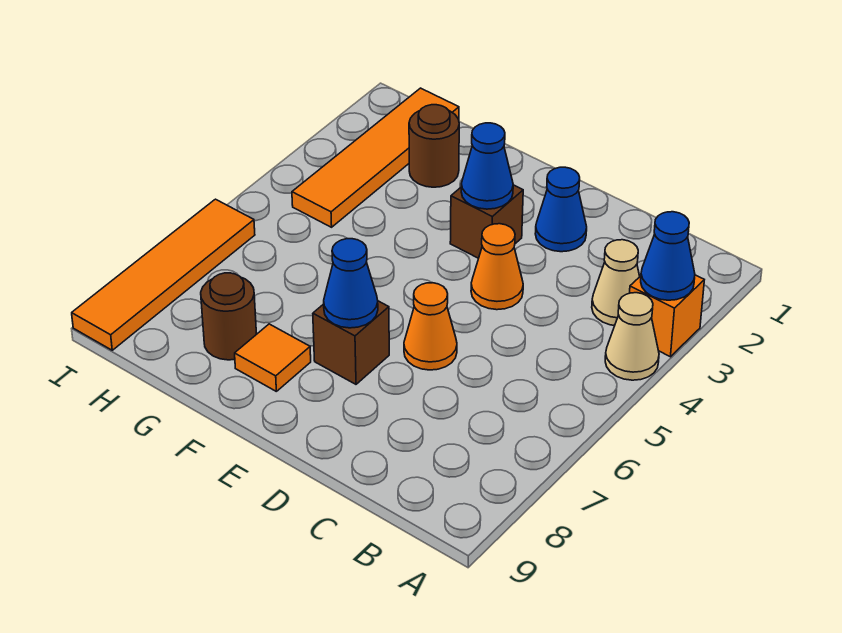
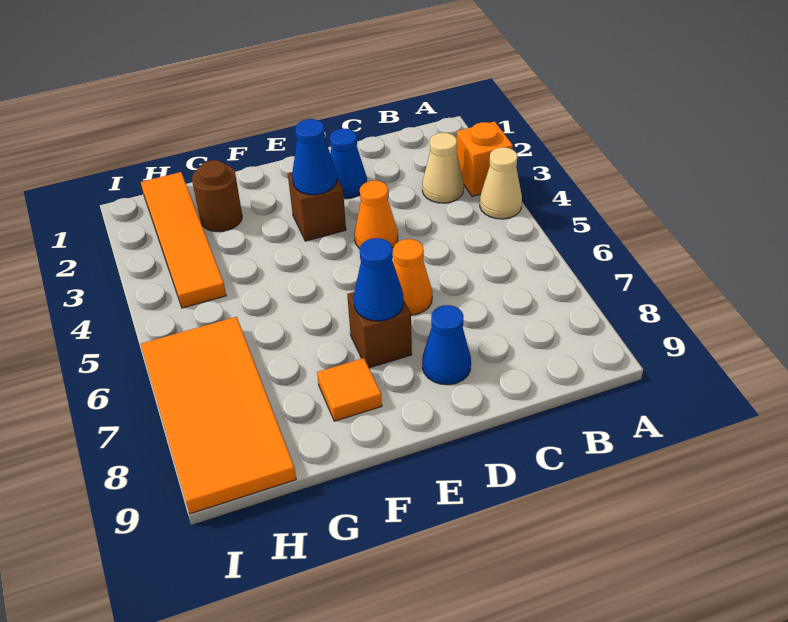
blue cone A3 level 2 -> blue cone D8 level 1
brown round brick G8 level 1 -> none
orange tile I6:I9 level 1 -> orange tile H6:I9 level 1

